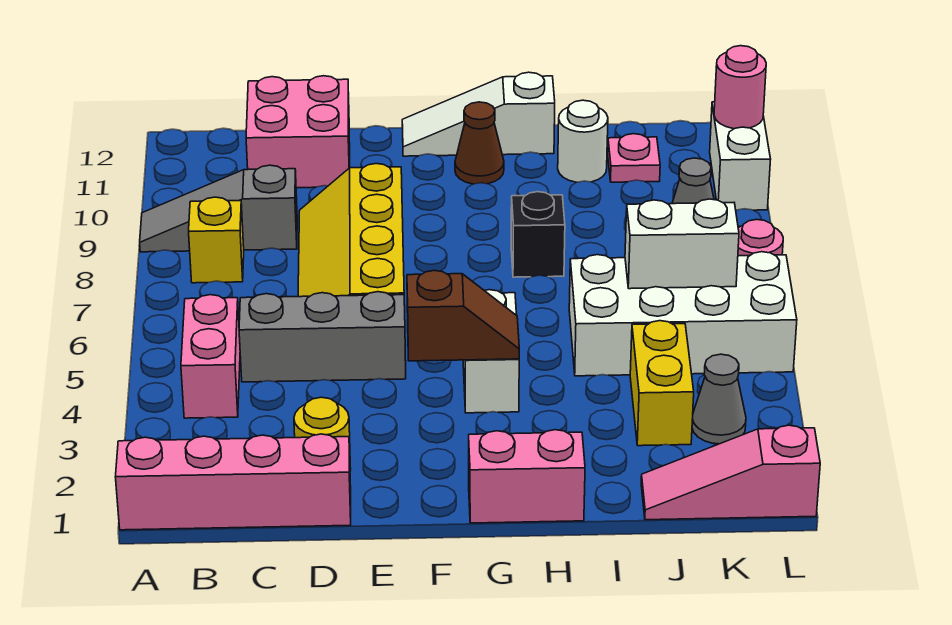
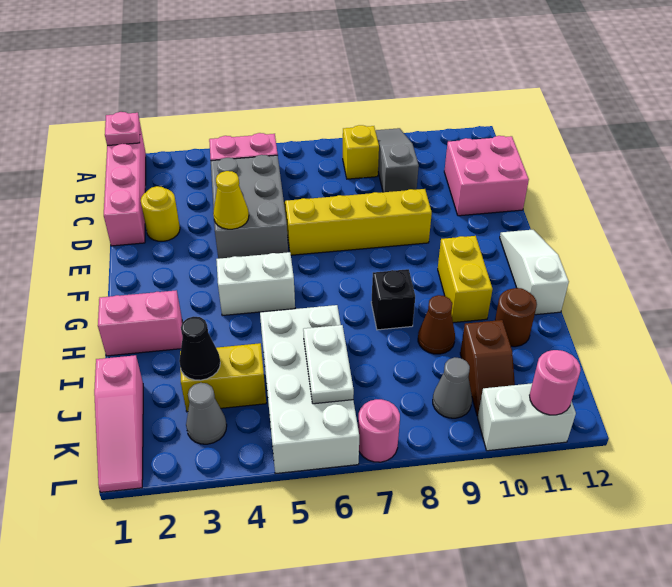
grey brick C5:E5 level 1 -> grey brick C4:E5 level 1
none -> yellow cone E4 level 2
brown slope F4:G4 level 2 top F -> brown slope J10:K10 level 1 top J
pink brick G1:H1 level 1 -> pink brick H1:H2 level 1
none -> yellow brick G10:H10 level 1
brown cone G11 level 1 -> brown cone I9 level 1
white round brick I11 level 1 -> brown round brick I11 level 1
pink slope J1:L1 level 1 top L -> pink slope J1:L1 level 1 top J
none -> black cone J3 level 2
white brick J6:K6 level 2 -> white plate J6:K6 level 2
pink plate J11 level 1 -> pink plate A1 level 2

